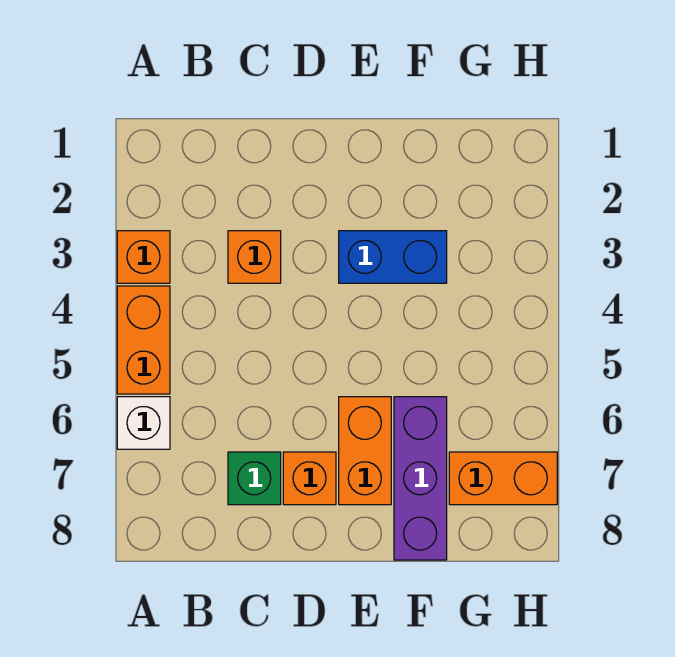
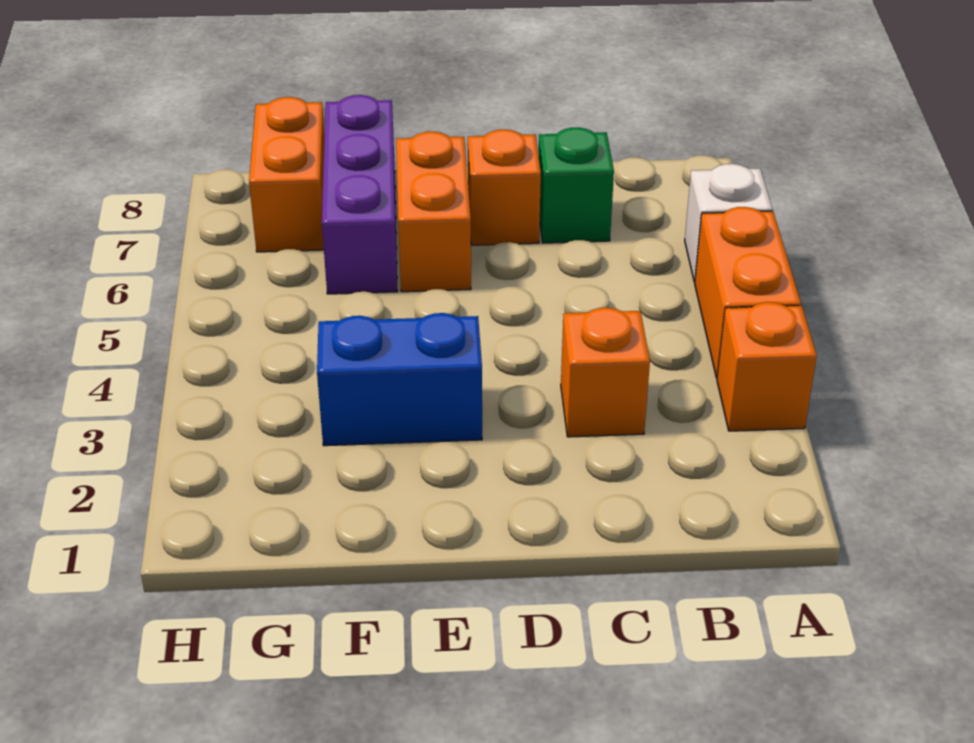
orange brick G7:H7 level 1 -> orange brick G7:G8 level 1

